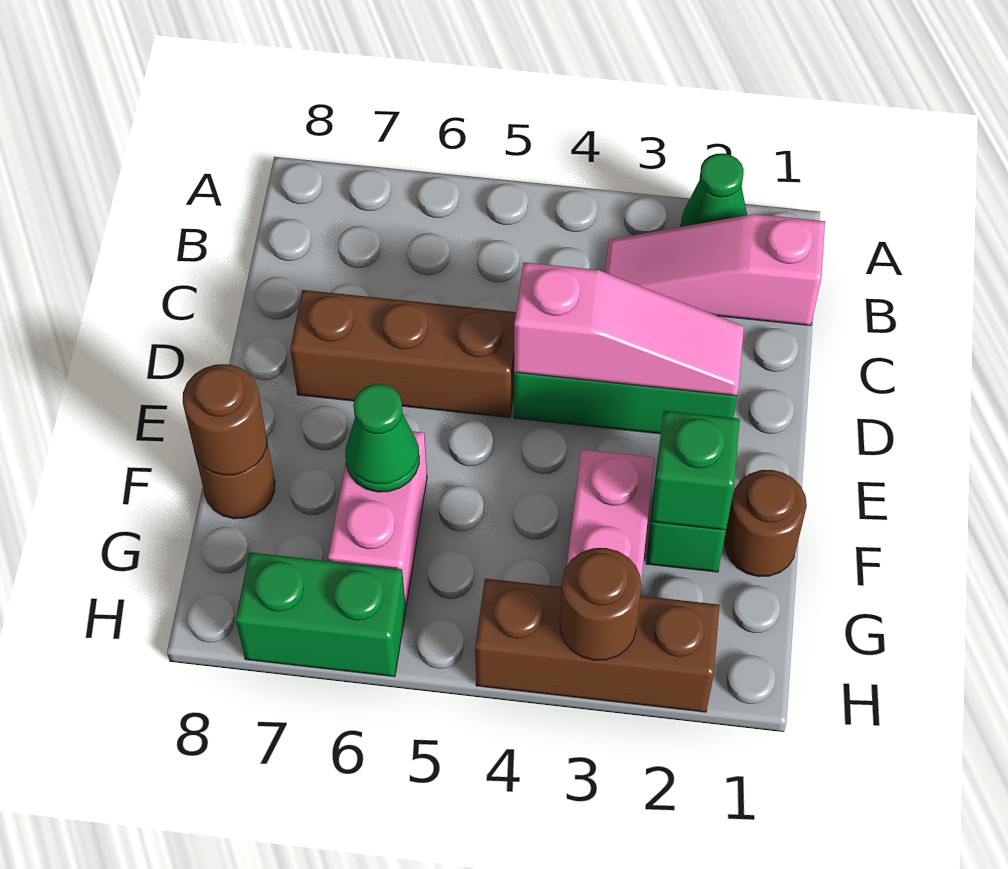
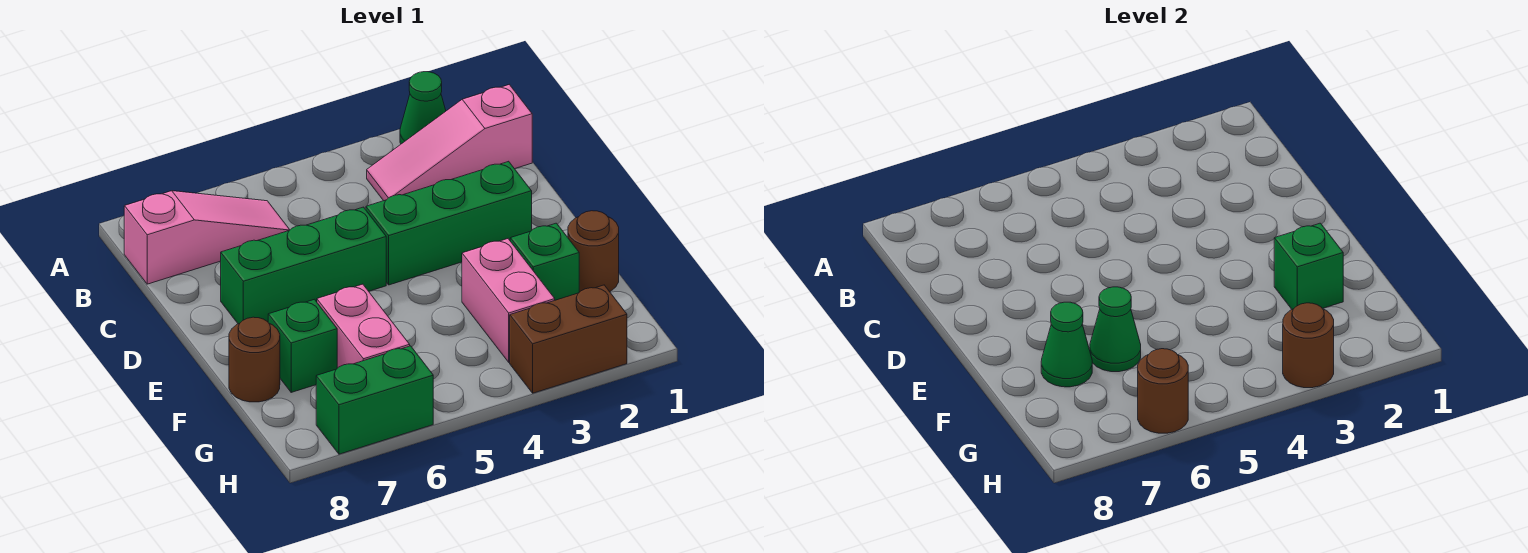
pink slope D2:D4 level 2 top 4 -> pink slope B6:B8 level 1 top 8
brown brick D5:D7 level 1 -> green brick D5:D7 level 1
none -> green brick F7 level 1
none -> green cone F7 level 2
brown round brick F8 level 2 -> brown round brick H6 level 2
brown brick H2:H4 level 1 -> brown brick H2:H3 level 1

